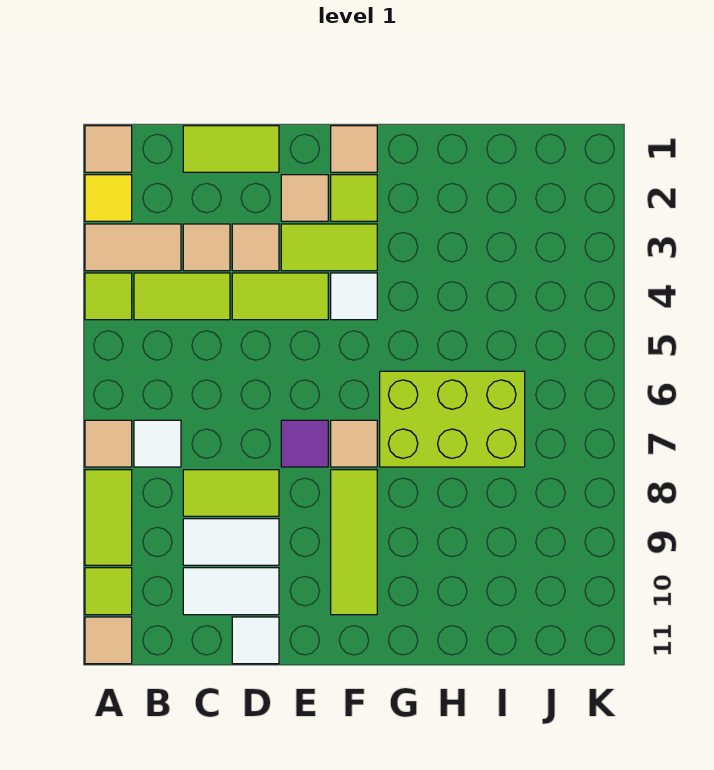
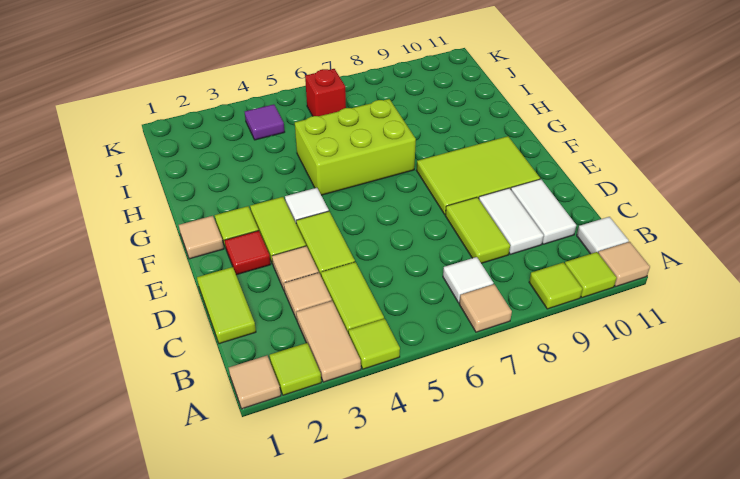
yellow tile A2 level 1 -> lime tile A2 level 1
lime tile A8:A9 level 1 -> lime tile A9 level 1
white tile D11 level 1 -> white tile B11 level 1
tan tile E2 level 1 -> red tile E2 level 1
purple tile E7 level 1 -> purple tile J4 level 1
tan tile F7 level 1 -> none
lime tile F8:F10 level 1 -> lime tile E8:F10 level 1
lime brick G6:I7 level 1 -> lime brick G5:H7 level 1
none -> red brick J6 level 1

